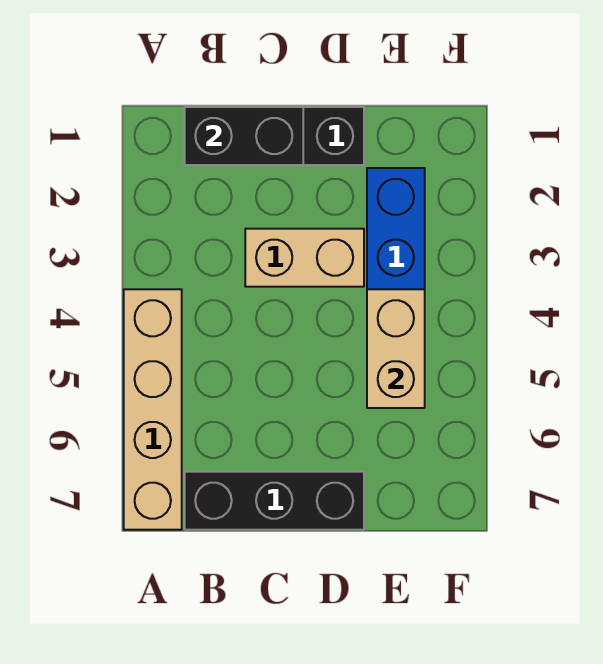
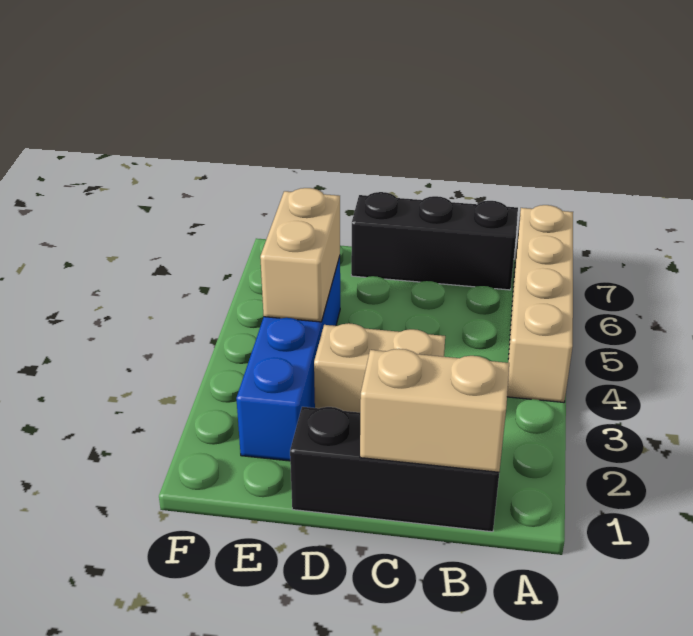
black brick B1:C1 level 2 -> tan brick B1:C1 level 2

